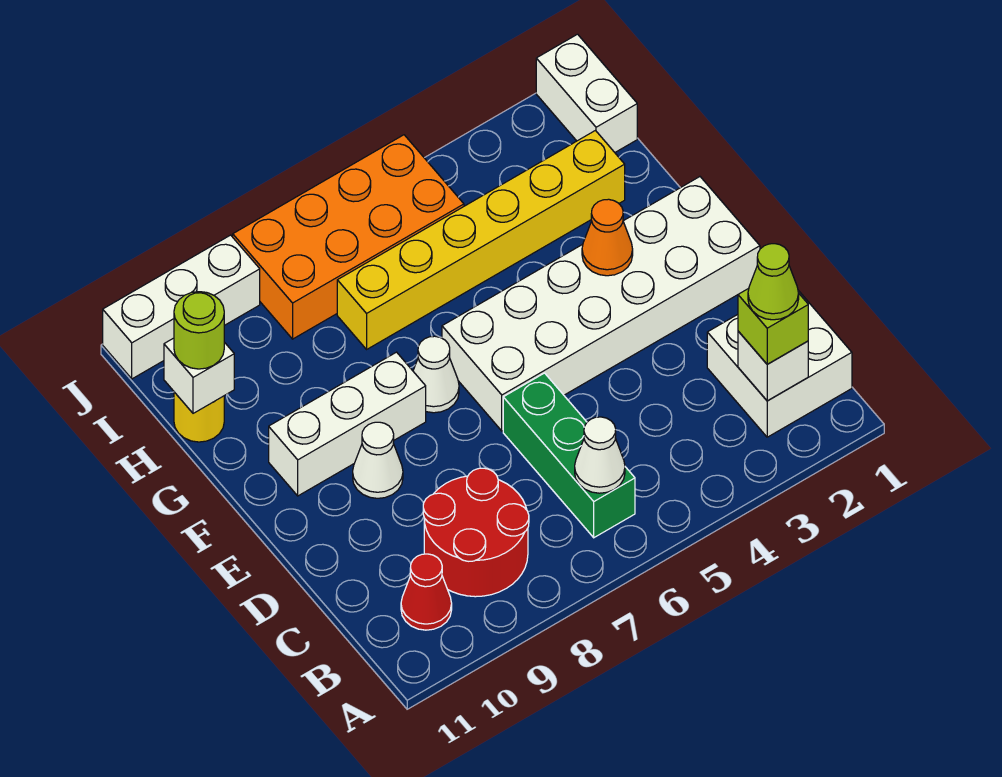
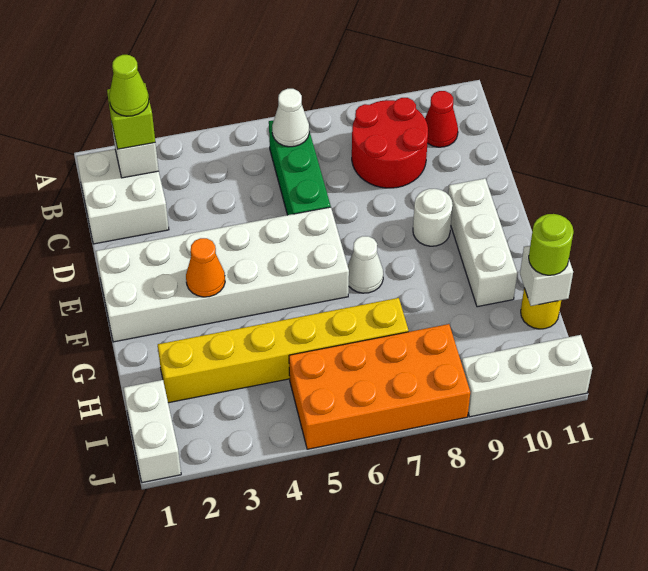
white cone E9 level 1 -> white round brick E9 level 1
white brick F8:F10 level 1 -> white brick E10:G10 level 1

